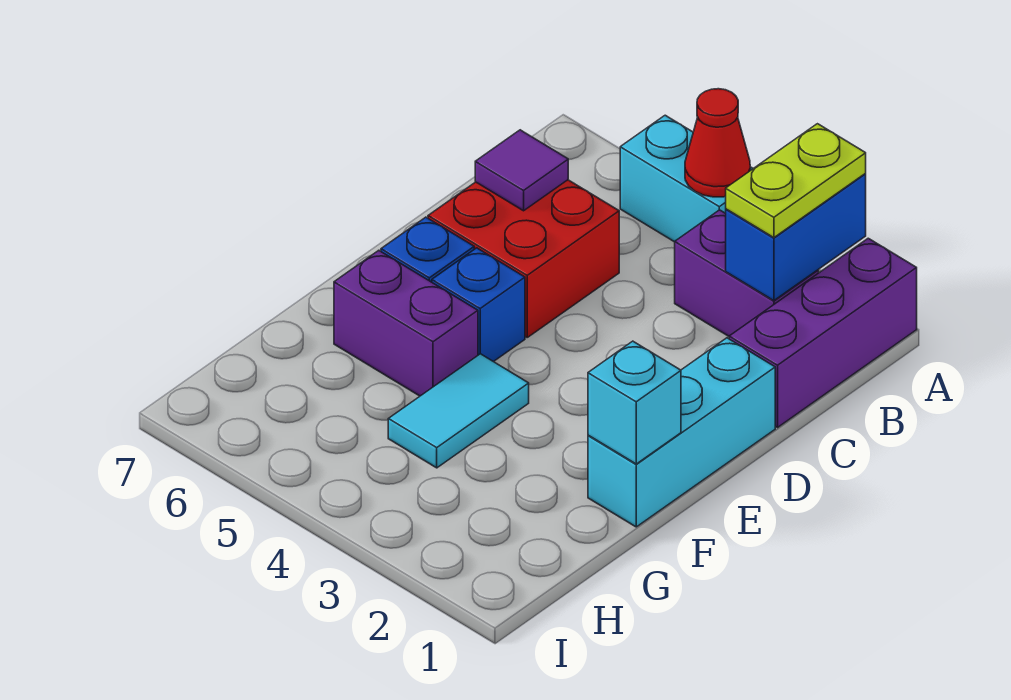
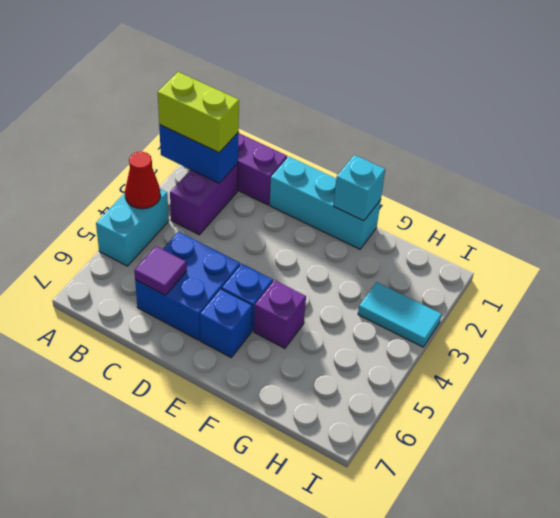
lime plate A2:B2 level 3 -> lime brick A2:B2 level 3
red brick C5:D6 level 1 -> blue brick C5:D6 level 1
cyan tile F4:G4 level 1 -> cyan tile H3:I3 level 1
purple brick F5:F6 level 1 -> purple brick F5 level 1

